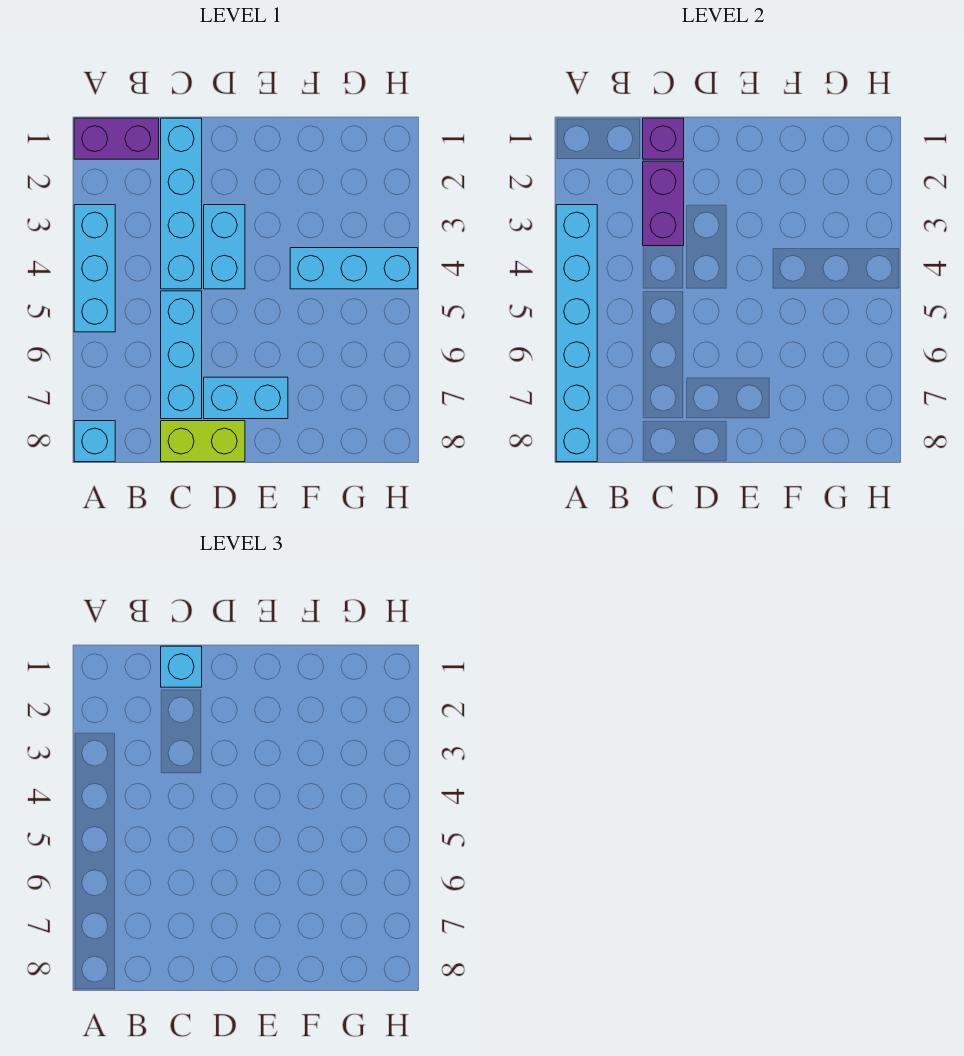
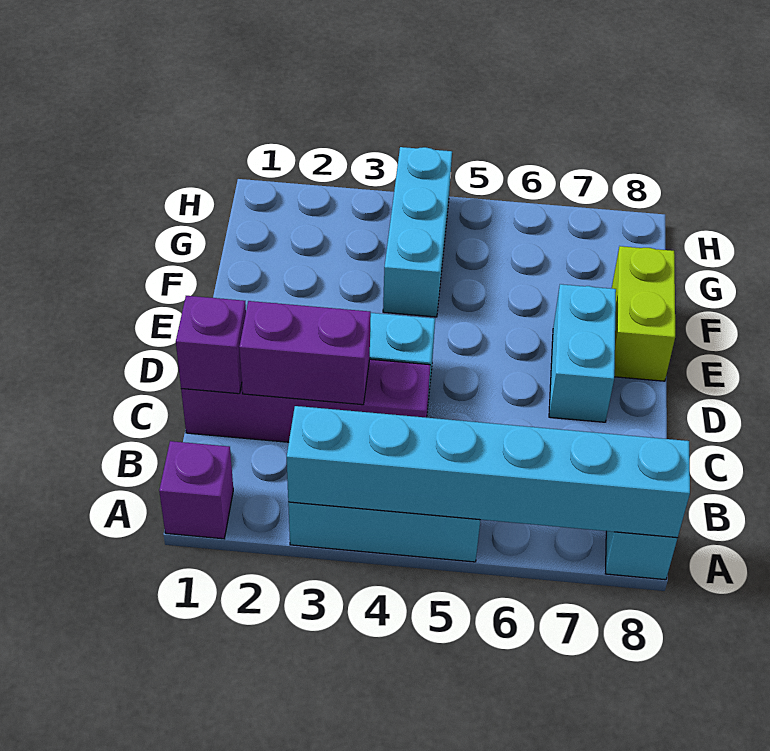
purple brick A1:B1 level 1 -> purple brick A1 level 1
cyan brick C1:C4 level 1 -> purple brick C1:C4 level 1
cyan brick C1 level 3 -> none
cyan brick C5:C7 level 1 -> none
lime brick C8:D8 level 1 -> lime brick E8:F8 level 1

